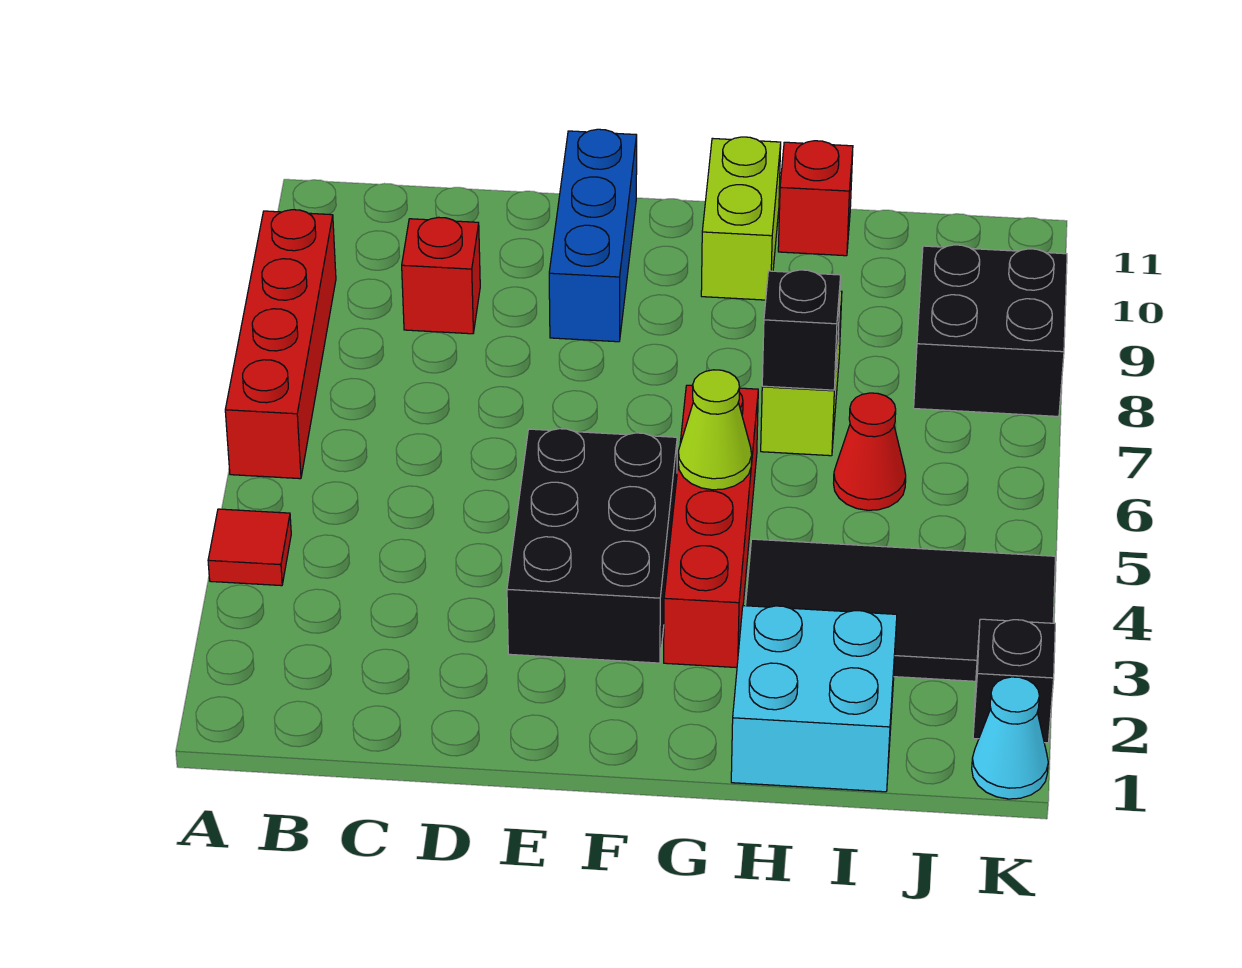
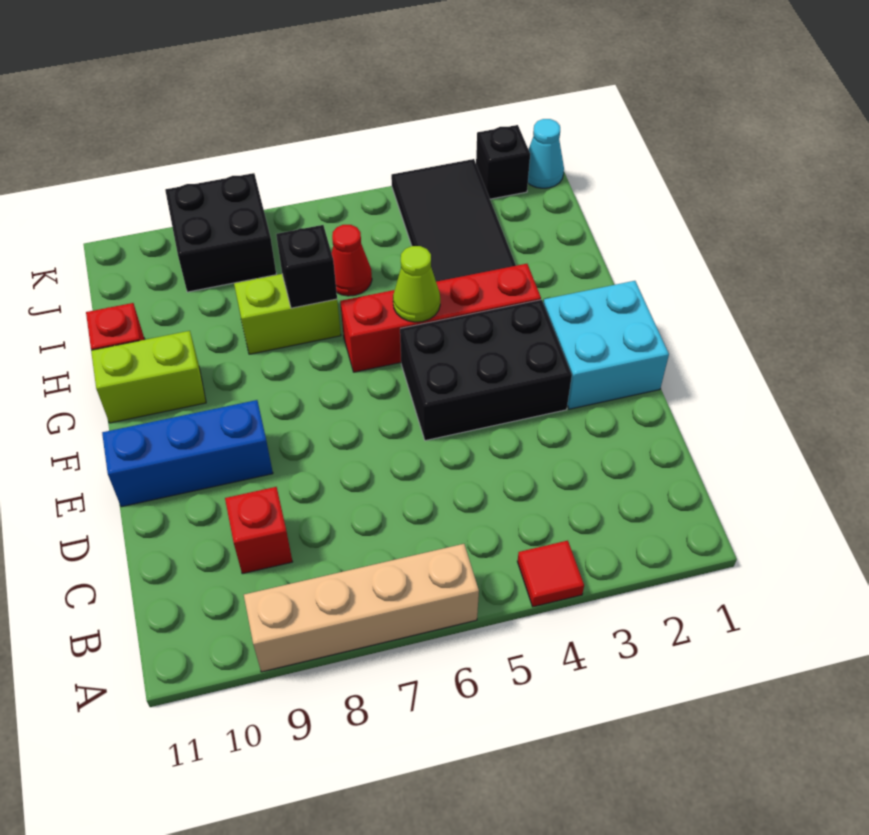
red brick A6:A9 level 1 -> tan brick A6:A9 level 1
cyan brick H1:I2 level 1 -> cyan brick E1:F2 level 1

